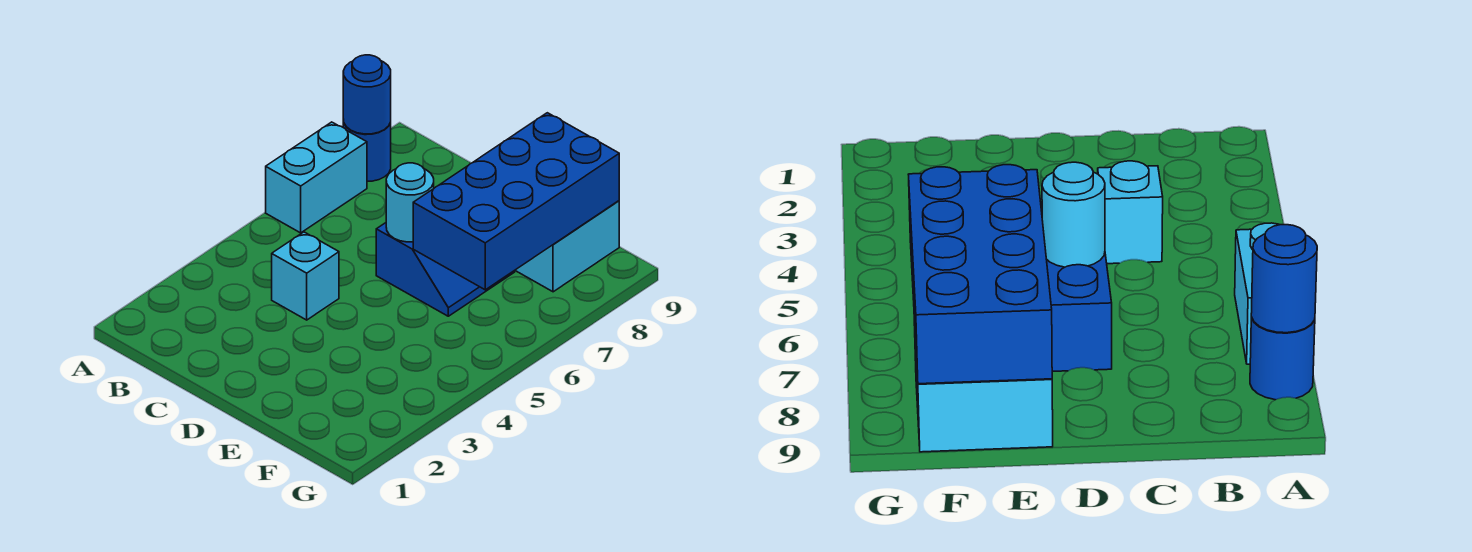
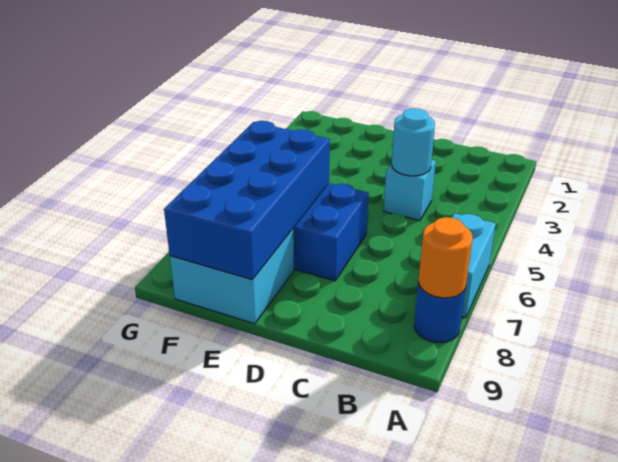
blue round brick A8 level 2 -> orange round brick A8 level 2
cyan round brick D6 level 2 -> cyan round brick C4 level 2

